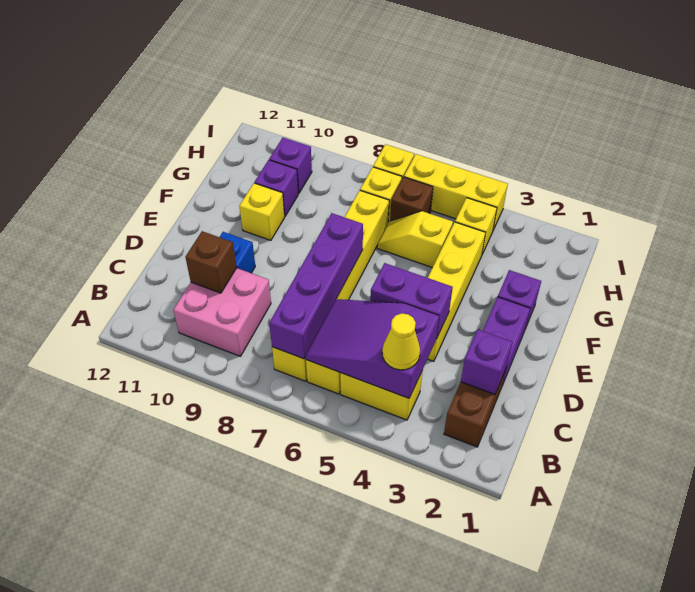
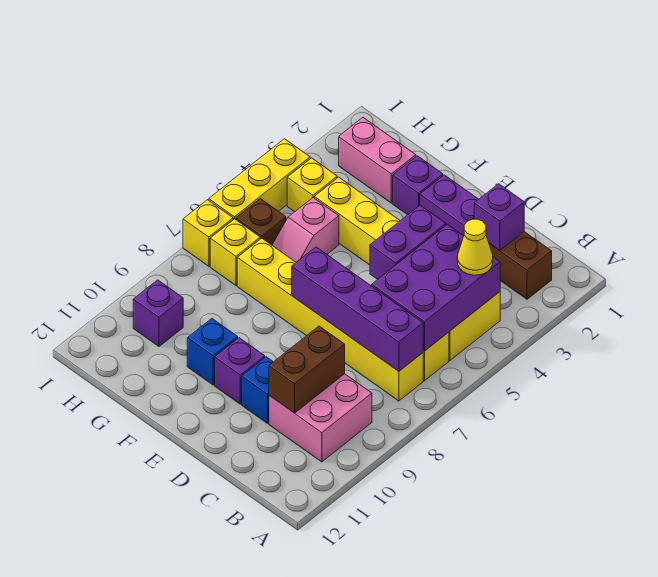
purple slope B4:C6 level 2 top 4 -> purple brick B4:C6 level 2
brown brick C10 level 2 -> brown brick C9:C10 level 2
yellow brick F10 level 1 -> blue brick F10 level 1
none -> pink brick G2:H2 level 1
yellow slope G5:G6 level 1 top 5 -> pink slope G5:G6 level 1 top 5
purple brick G10 level 1 -> purple brick E10 level 1

